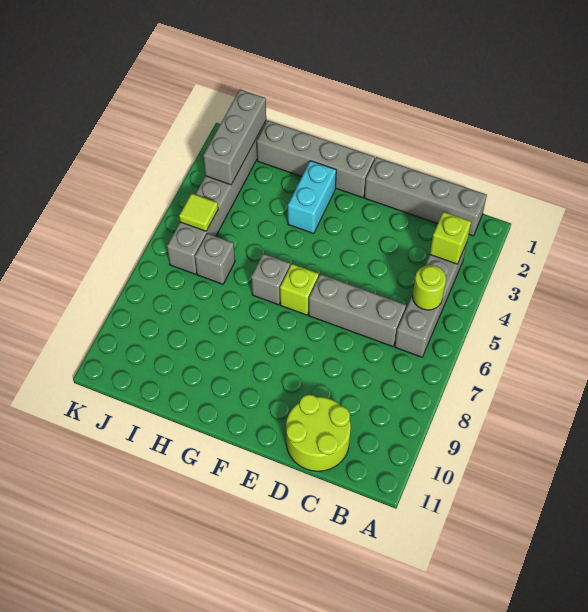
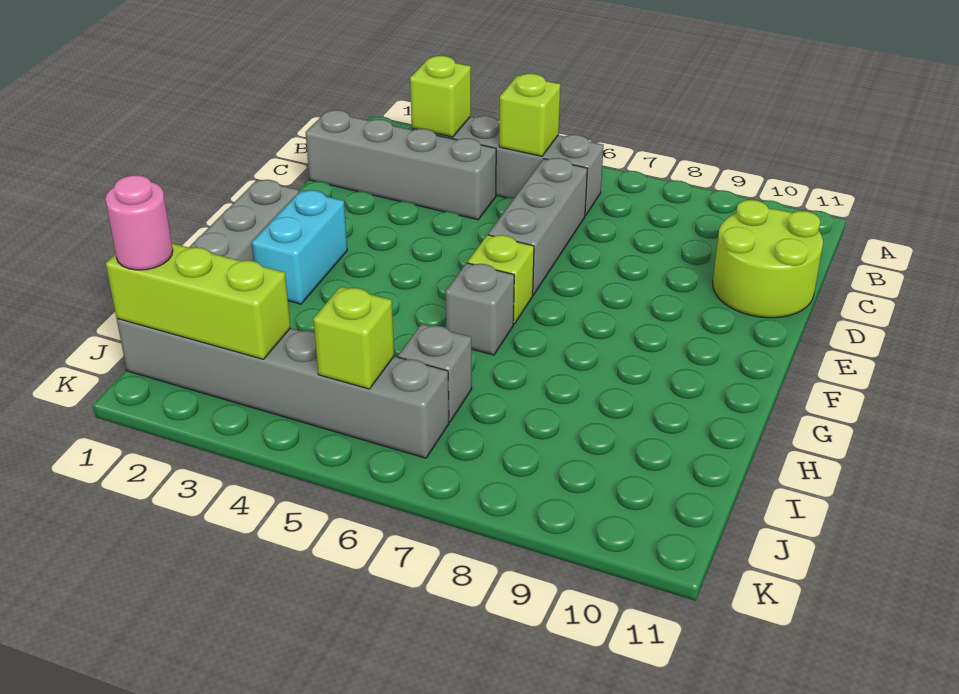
grey brick B1:E1 level 1 -> grey brick C1:C4 level 1
lime round brick B5 level 2 -> lime brick B5 level 2
cyan brick G2:G3 level 1 -> cyan brick F2:G2 level 1
grey brick J1:J3 level 2 -> lime brick J1:J3 level 2
none -> pink round brick J1 level 3
lime tile J5 level 2 -> lime brick J5 level 2

